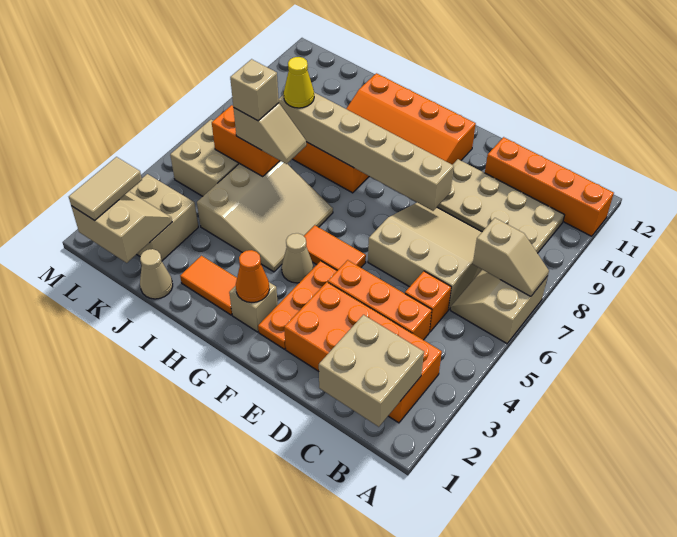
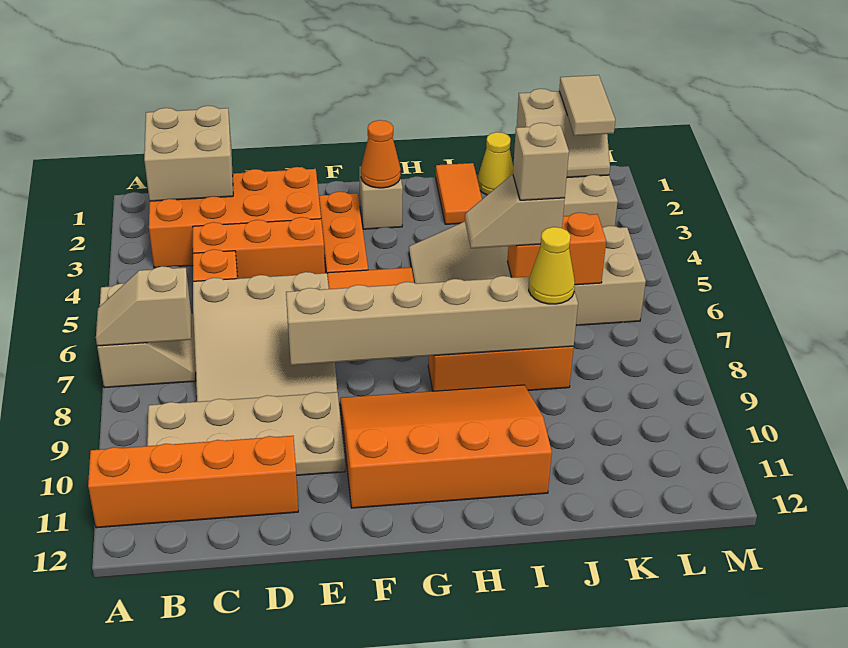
tan cone G4 level 1 -> none
orange tile H2:I2 level 1 -> orange tile I1:I2 level 1
tan cone J1 level 1 -> yellow cone J1 level 1

